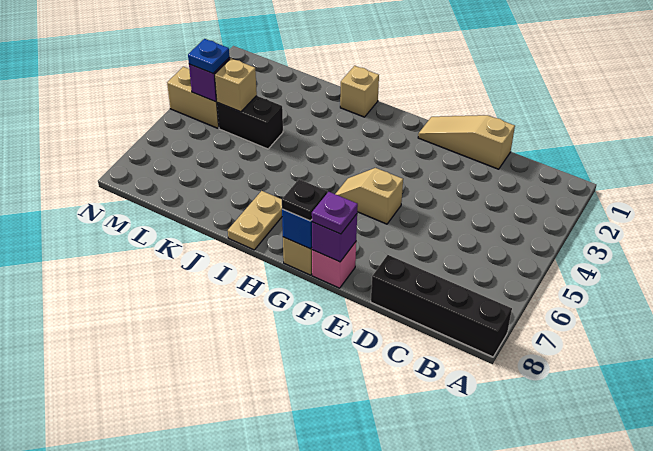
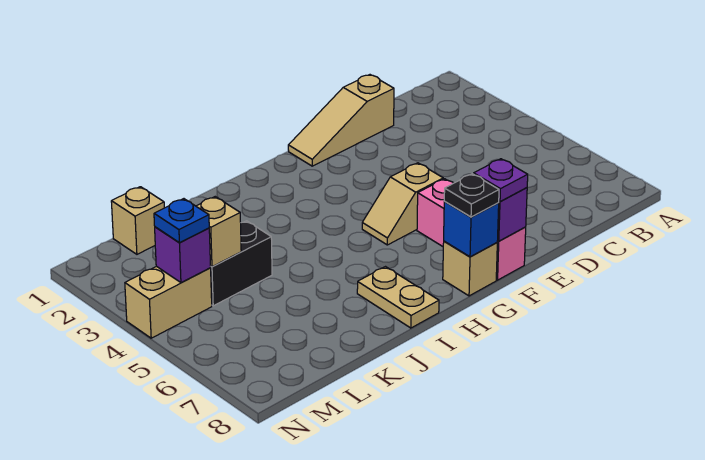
black brick A8:D8 level 1 -> none
pink brick F8 level 1 -> pink brick F6:F8 level 1
tan brick I1 level 1 -> tan brick L1 level 1

